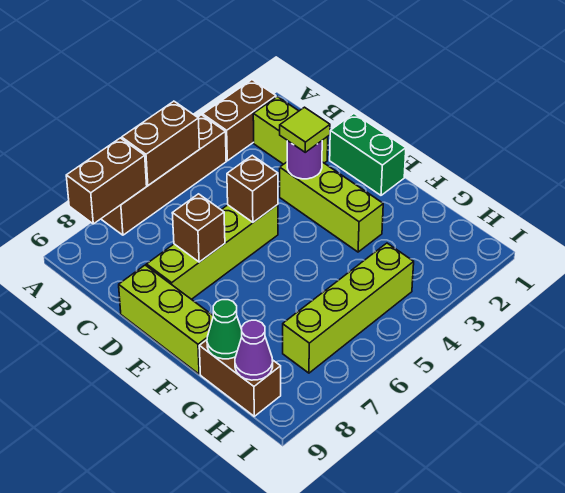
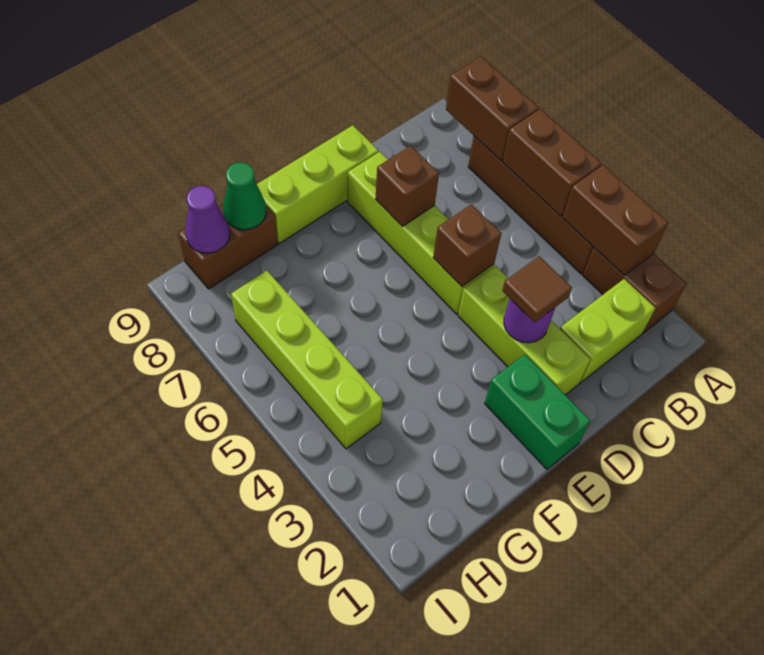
none -> brown brick A3:A4 level 2
green brick D1:E1 level 1 -> green brick E1:E2 level 1
lime brick D3:F3 level 1 -> lime brick D2:D4 level 1
lime tile D3 level 3 -> brown tile D3 level 3

